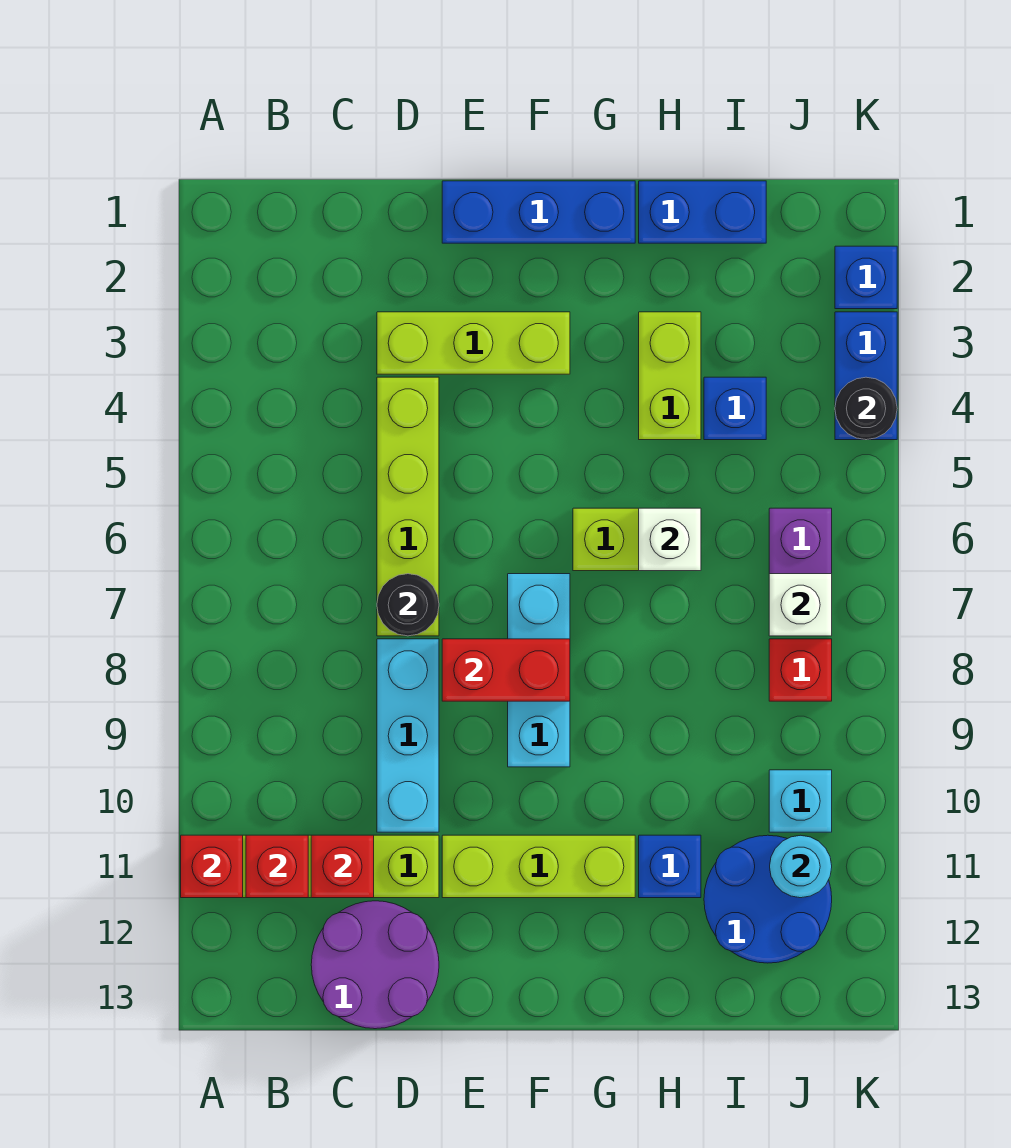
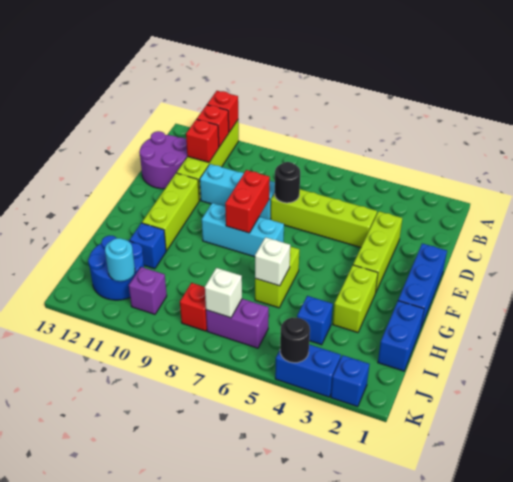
lime brick H3:H4 level 1 -> lime brick G3:H3 level 1
cyan brick J10 level 1 -> purple brick J10 level 1

